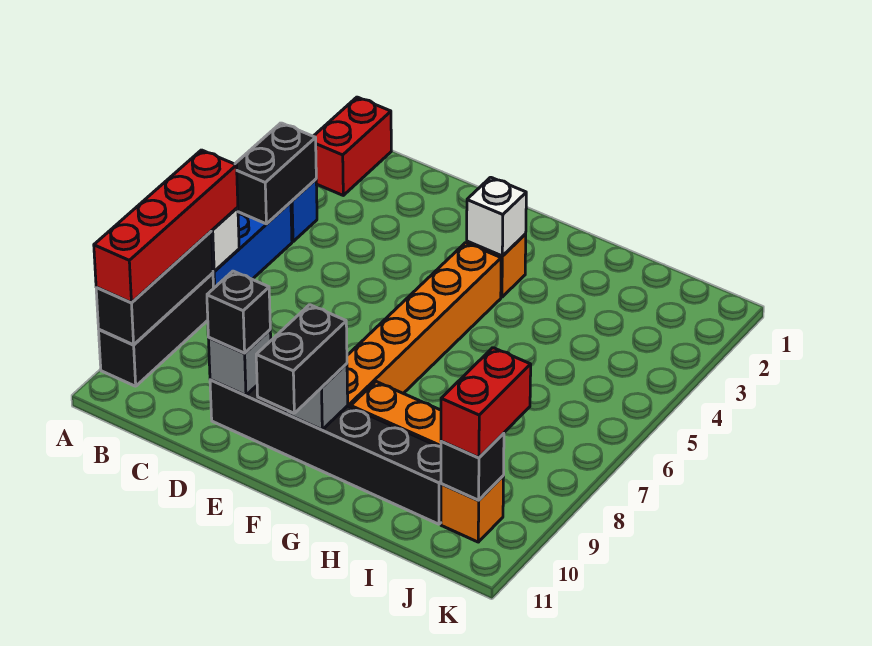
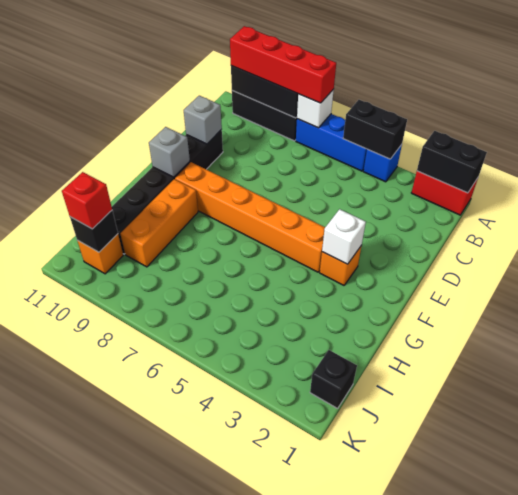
black brick D10 level 3 -> black brick J1 level 1
black brick F10:F11 level 3 -> black brick A1:A2 level 2
red brick J9:J10 level 3 -> red brick J10 level 3

